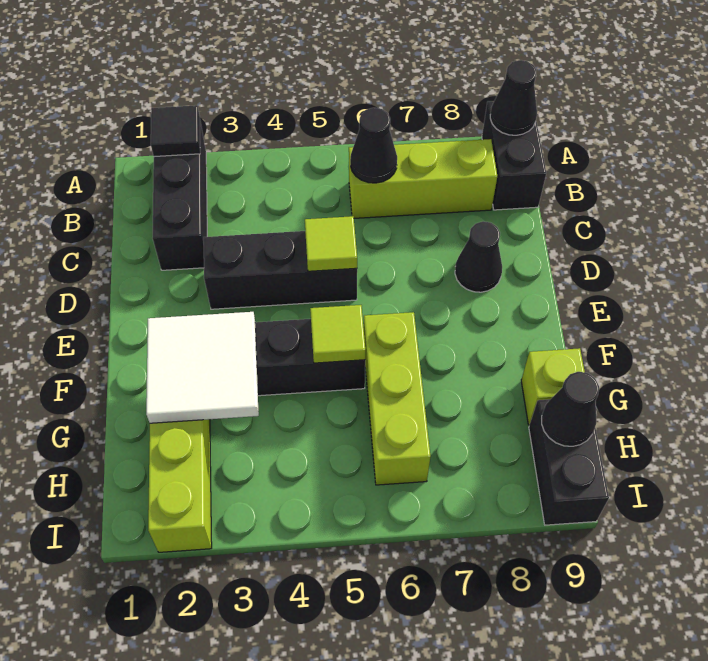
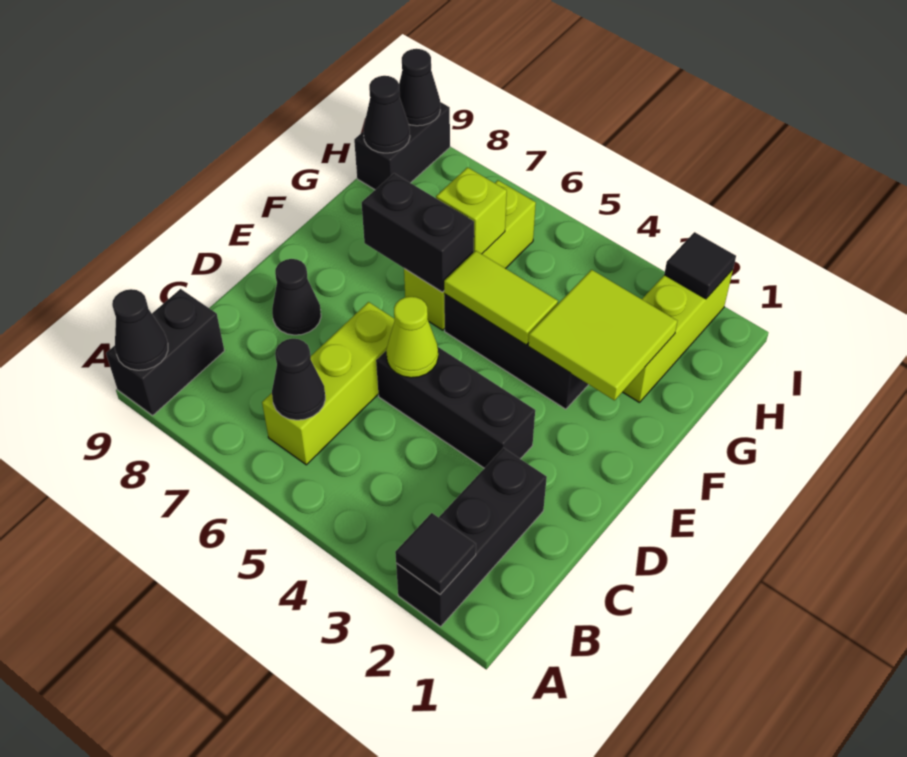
lime brick B6:B8 level 1 -> lime brick B6:D6 level 1
lime tile D5 level 2 -> lime cone D5 level 2
white tile F2:G3 level 2 -> lime tile F2:G3 level 2
lime tile F5 level 2 -> lime tile F4:F5 level 2
none -> black brick F6:F7 level 2
lime brick G9 level 1 -> lime brick G6 level 2
none -> black tile I2 level 2
none -> black cone I9 level 2

